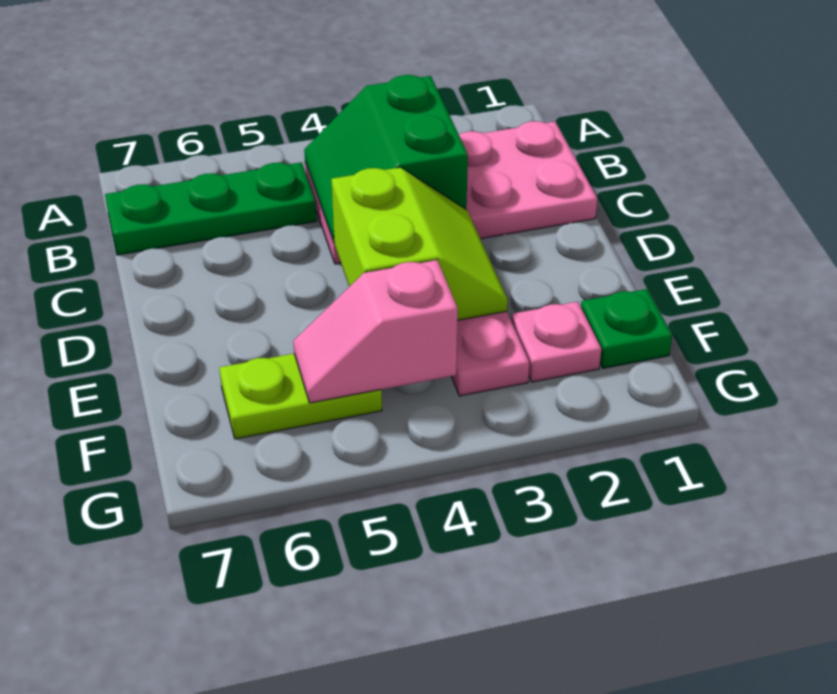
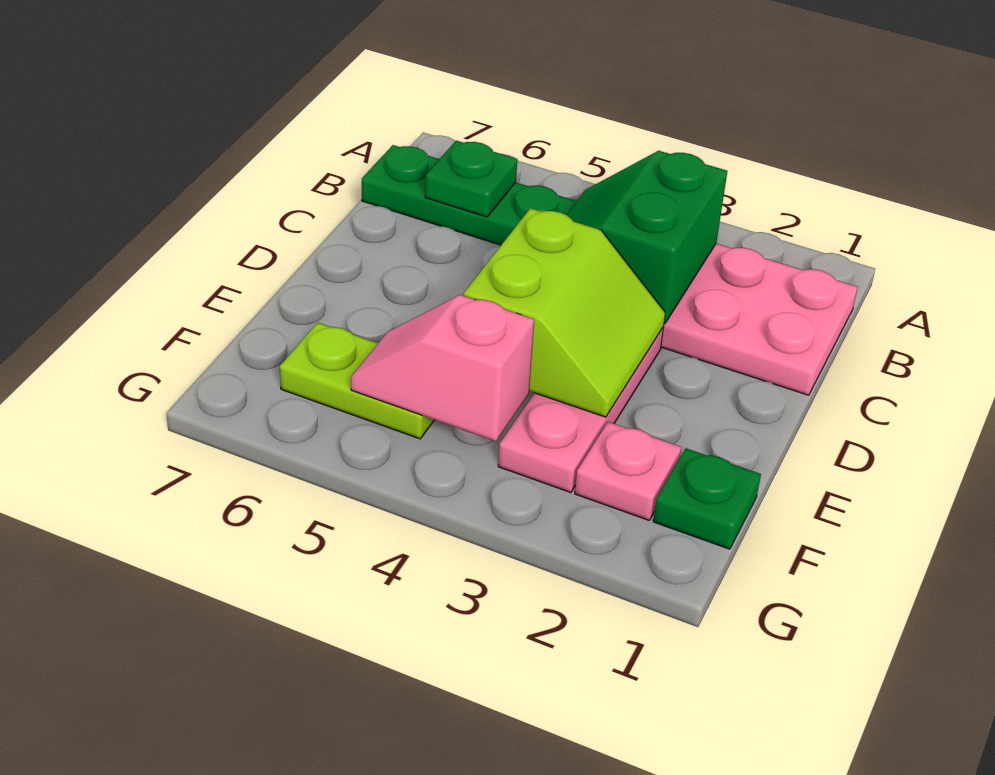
none -> green plate B6 level 2

